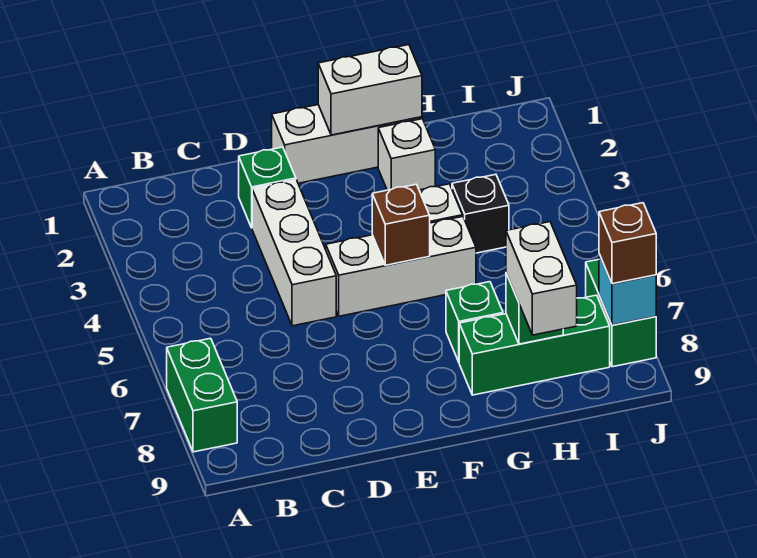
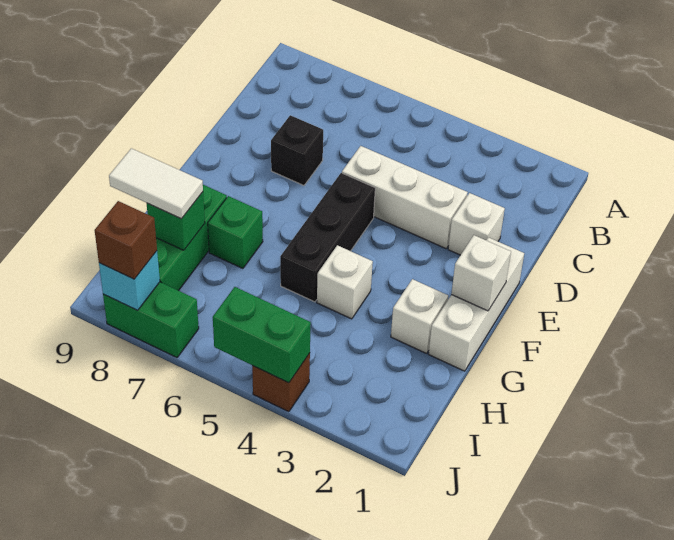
green brick A7:A8 level 1 -> green brick J4:J5 level 2
green brick D2 level 1 -> white brick D2 level 1
white brick E5:G5 level 1 -> black brick E5:G5 level 1
white brick F1:G1 level 2 -> white brick F1 level 2
brown brick F5 level 2 -> brown brick J4 level 1
black brick H4 level 1 -> black brick D7 level 1
white brick H8:H9 level 3 -> white tile H8:H9 level 3

